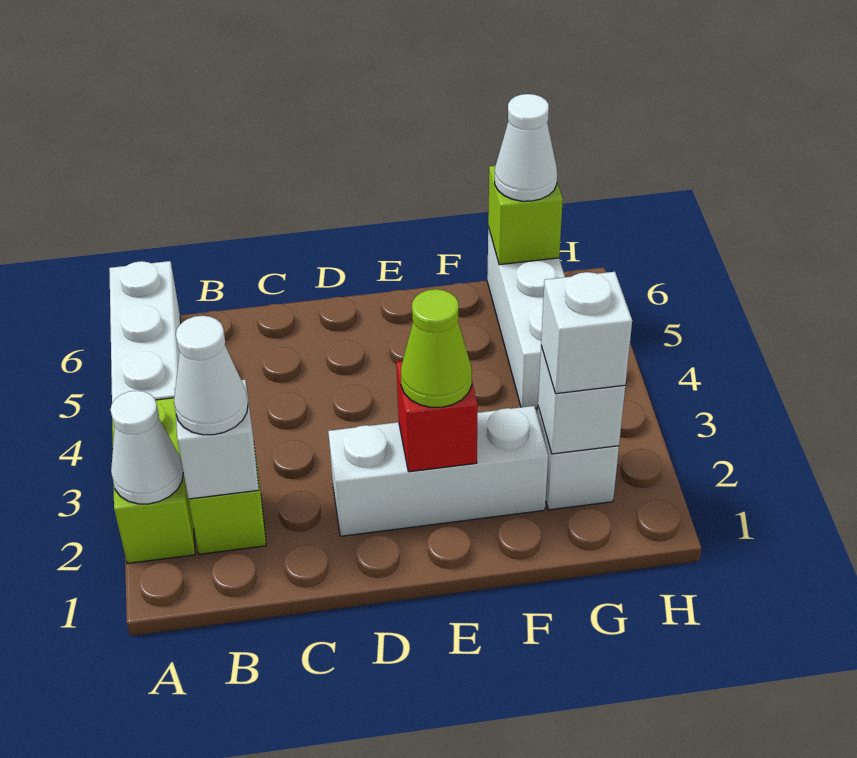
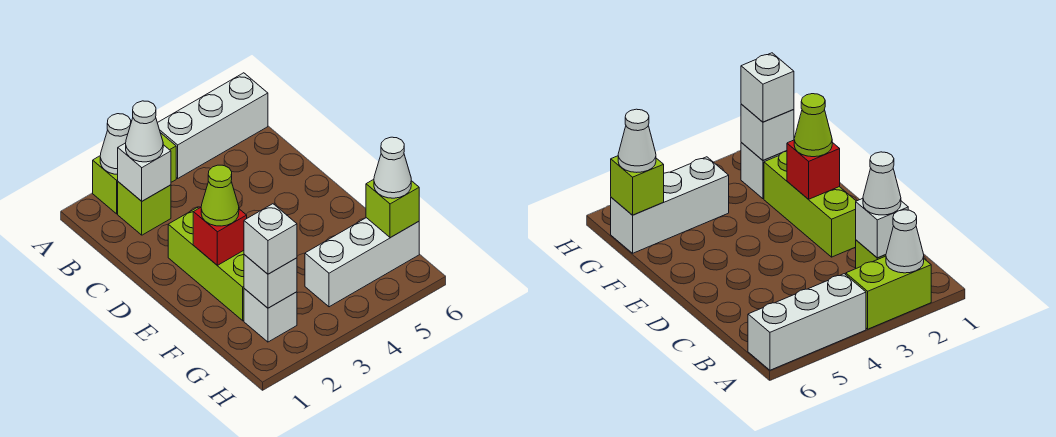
white brick D2:F2 level 1 -> lime brick D2:F2 level 1

